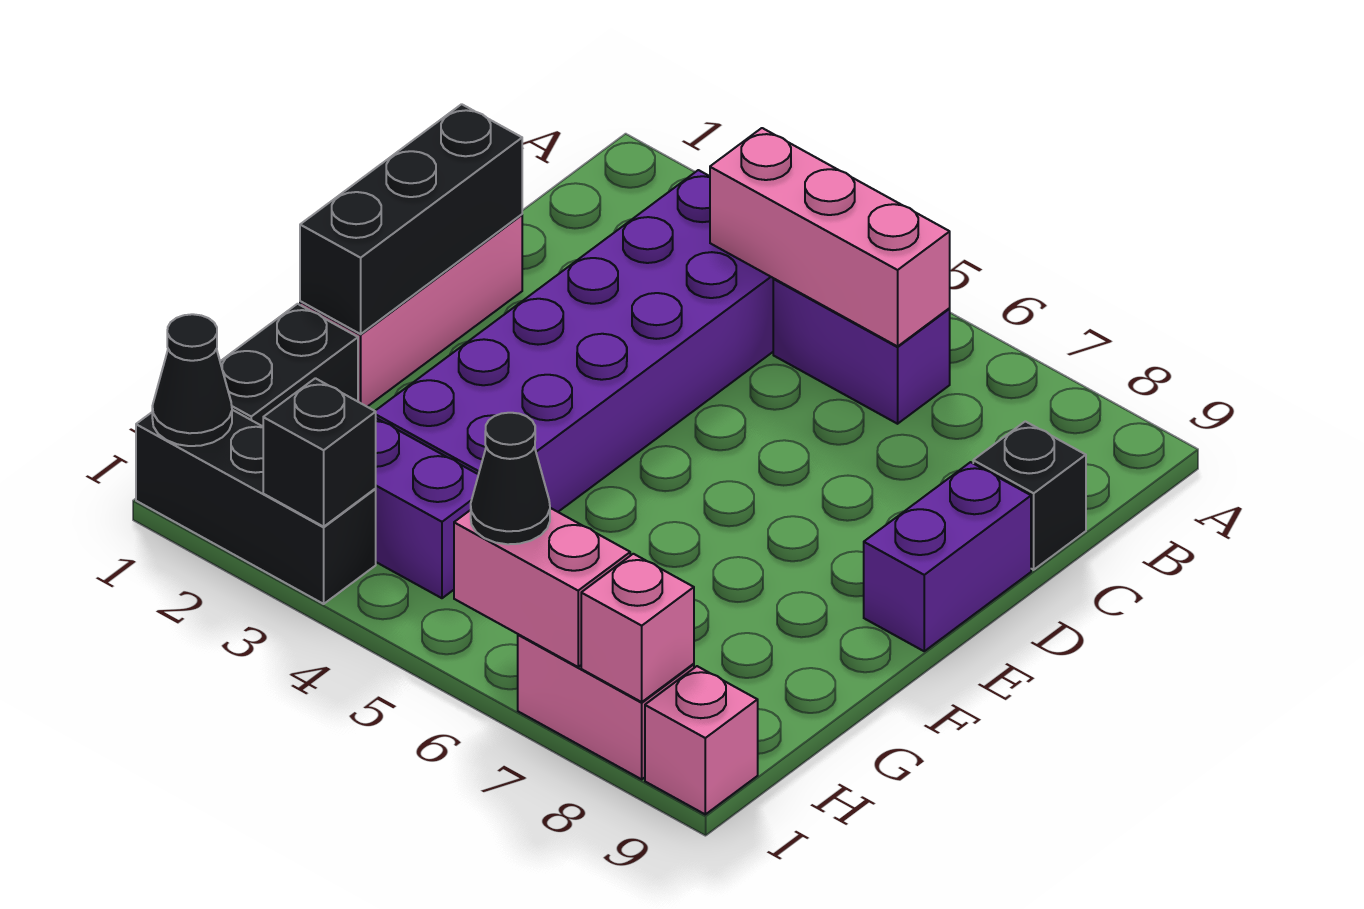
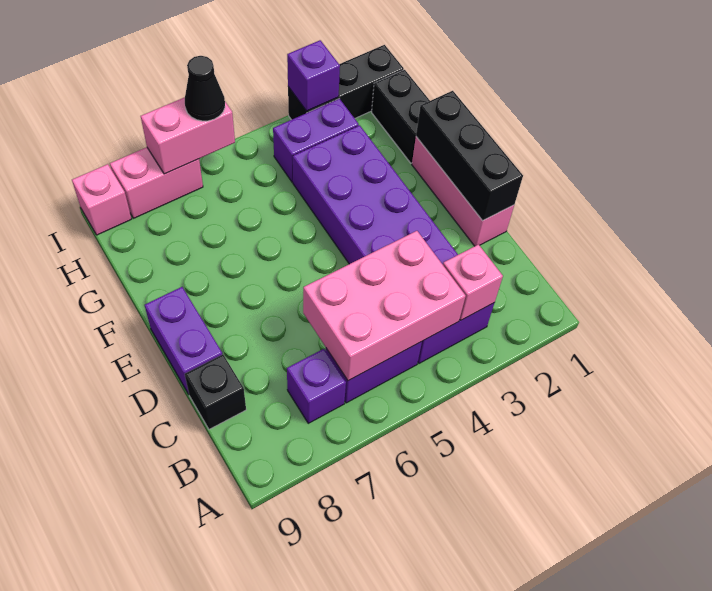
pink brick B4:B6 level 2 -> pink brick B4:C6 level 2
none -> purple brick B7 level 1
black cone I1 level 2 -> none
black brick I3 level 2 -> purple brick I3 level 2
pink brick I8 level 2 -> pink brick B3 level 2

